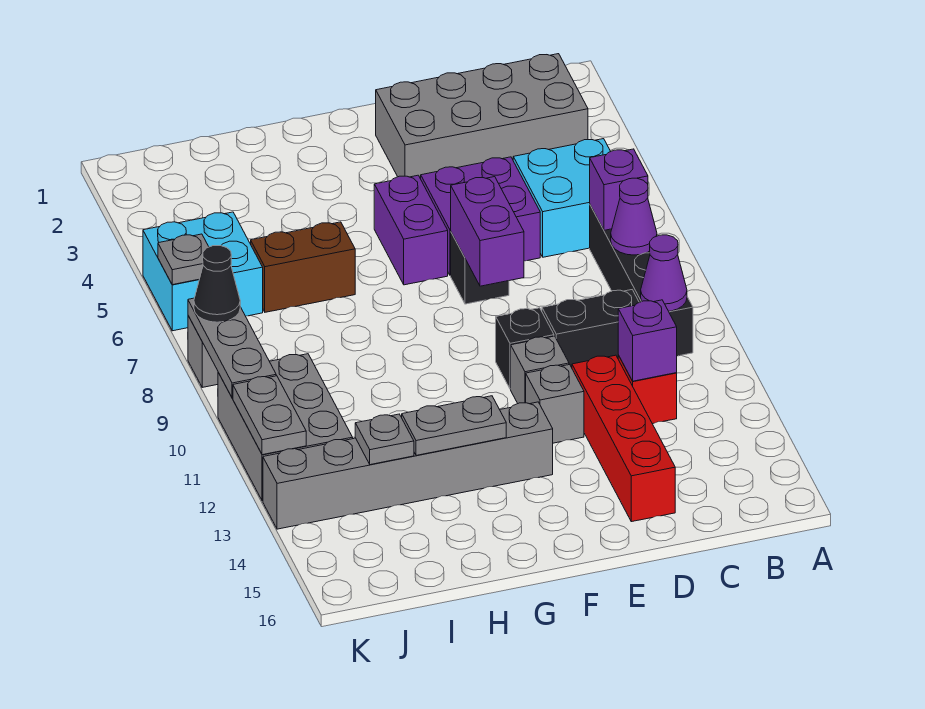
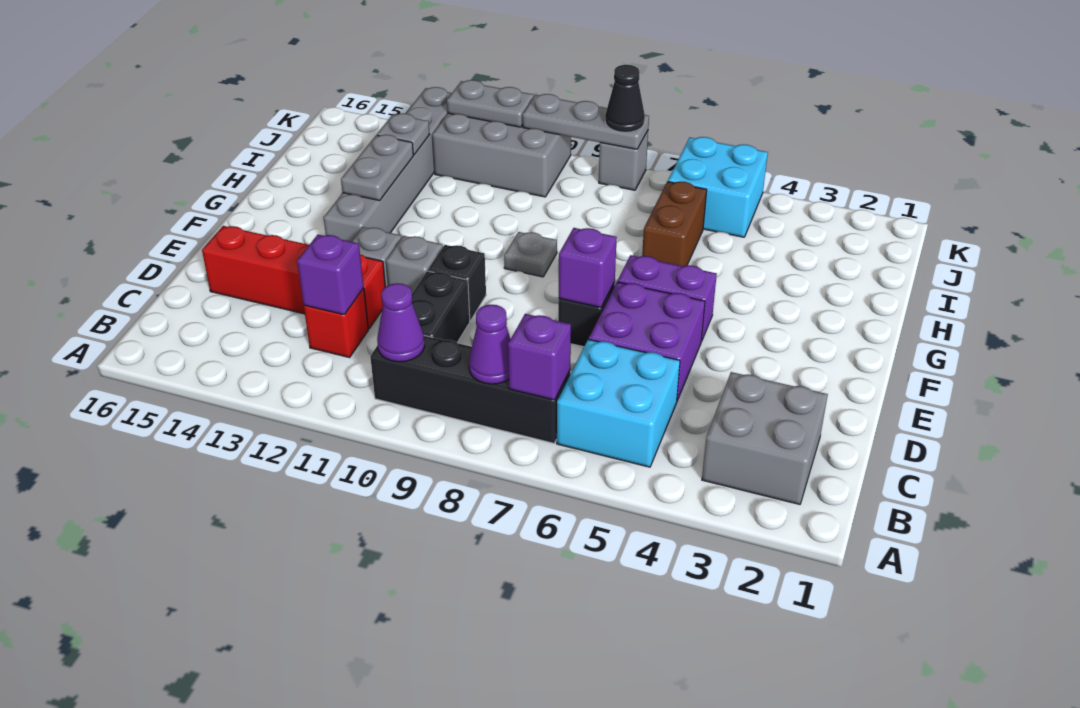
grey brick B2:E3 level 1 -> grey brick B2:C3 level 1
purple brick E7:E8 level 2 -> purple brick E7 level 2
grey plate K6 level 2 -> grey plate G9 level 1

